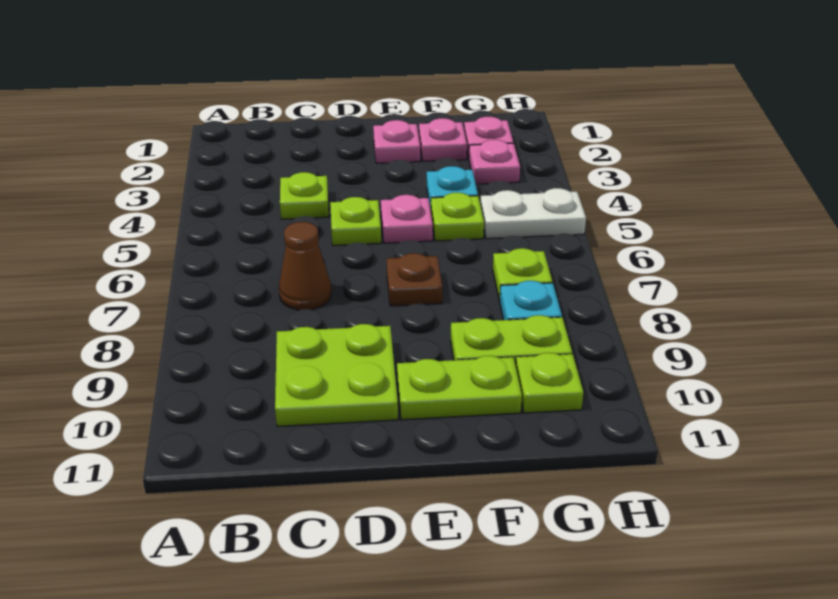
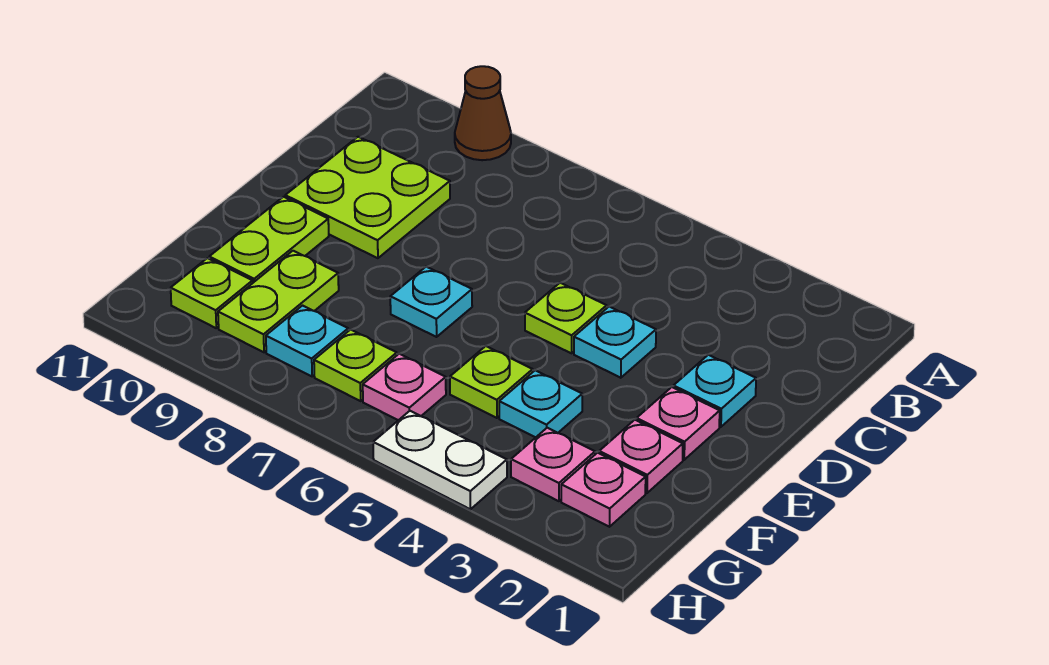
lime plate C4 level 1 -> none
brown cone C7 level 1 -> brown cone A9 level 1
none -> cyan plate D2 level 1
none -> cyan plate D4 level 1
pink plate E5 level 1 -> pink plate G6 level 1
brown plate E7 level 1 -> cyan plate E7 level 1
white plate G5:H5 level 1 -> white plate H4:H5 level 1

